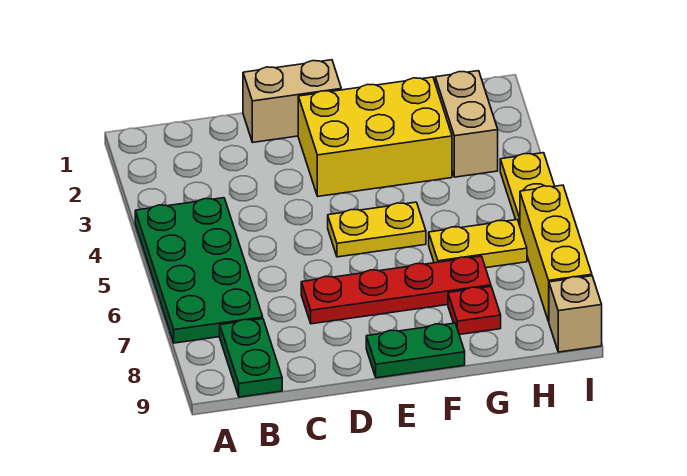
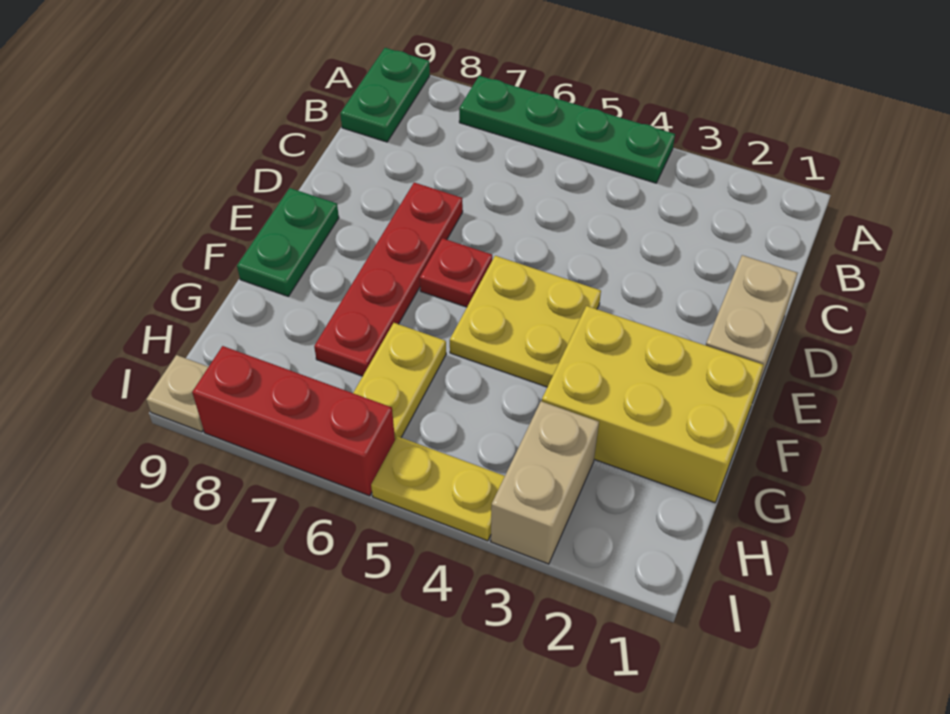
green plate A4:B7 level 1 -> green plate A4:A7 level 1
green plate B8:B9 level 1 -> green plate A9:B9 level 1
yellow brick E2:G3 level 1 -> yellow brick F1:G3 level 1
yellow plate E5:F5 level 1 -> yellow plate E4:F5 level 1
red plate G8 level 1 -> red plate E6 level 1
tan brick H2:H3 level 1 -> tan brick H3:I3 level 1
yellow brick I6:I8 level 1 -> red brick I6:I8 level 1
tan brick I9 level 1 -> tan plate I9 level 1

